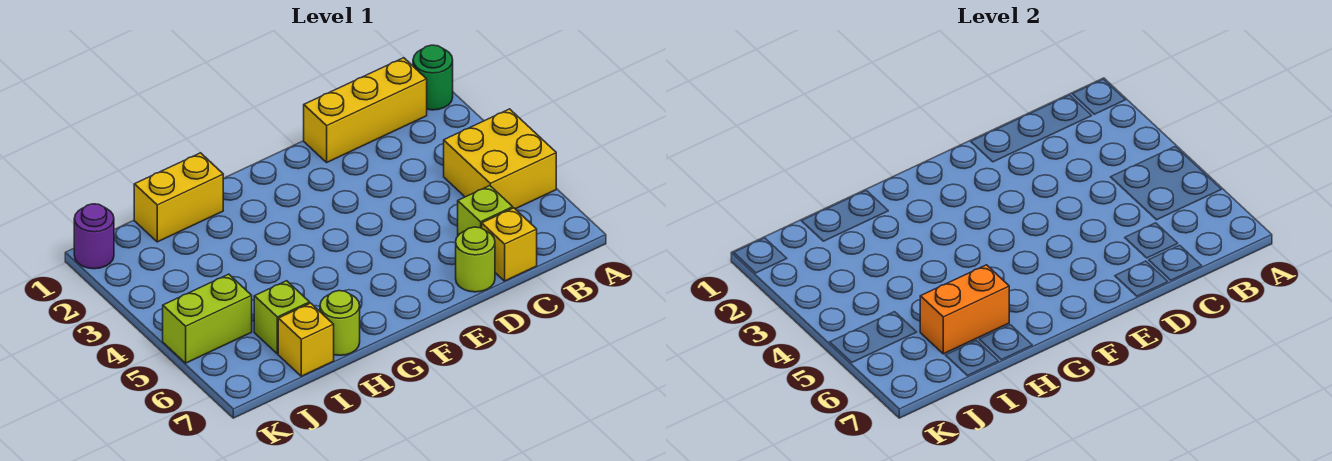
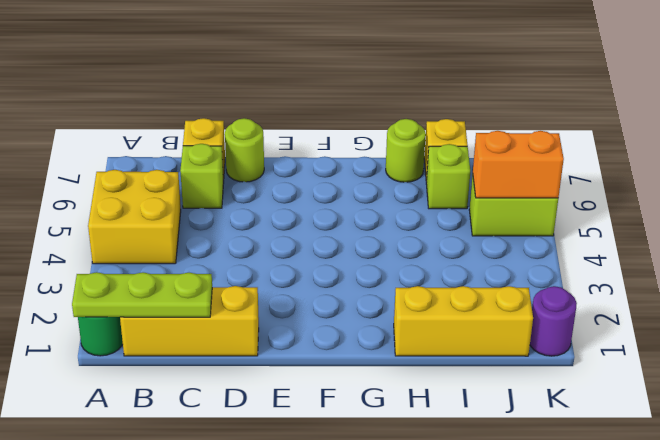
none -> lime plate A1:C1 level 2
yellow brick H1:I1 level 1 -> yellow brick H1:J1 level 1
orange brick H6:I6 level 2 -> orange brick J5:K5 level 2

